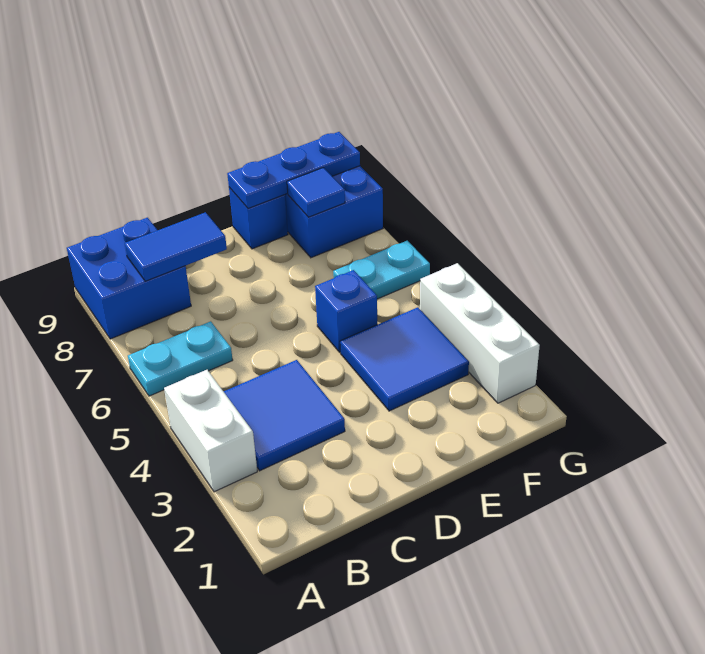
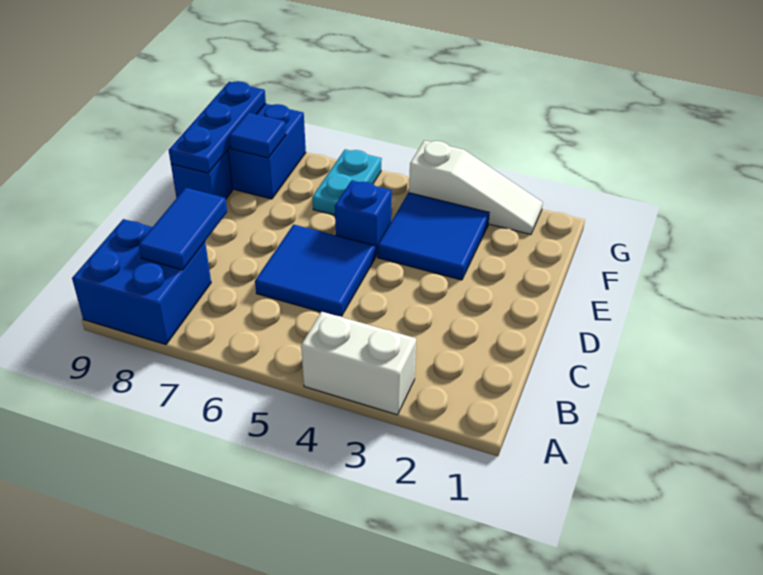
cyan plate A6:B6 level 1 -> none
blue tile B3:C4 level 1 -> blue tile C5:D6 level 1
white brick G2:G4 level 1 -> white slope G2:G4 level 1 top 4

